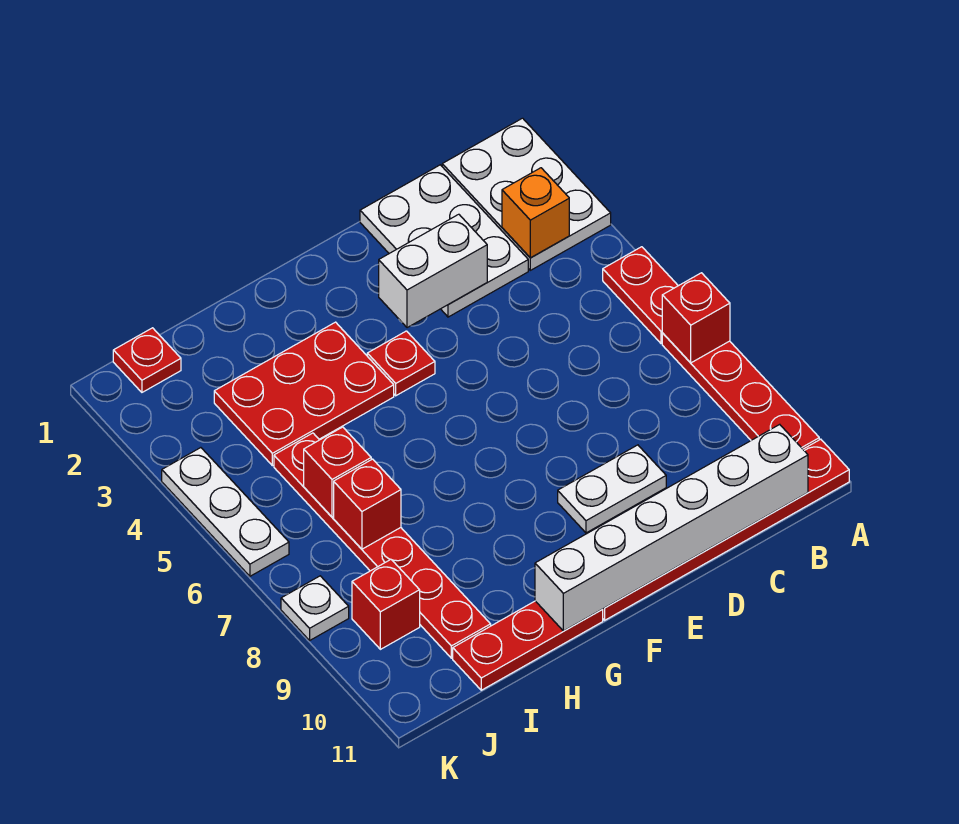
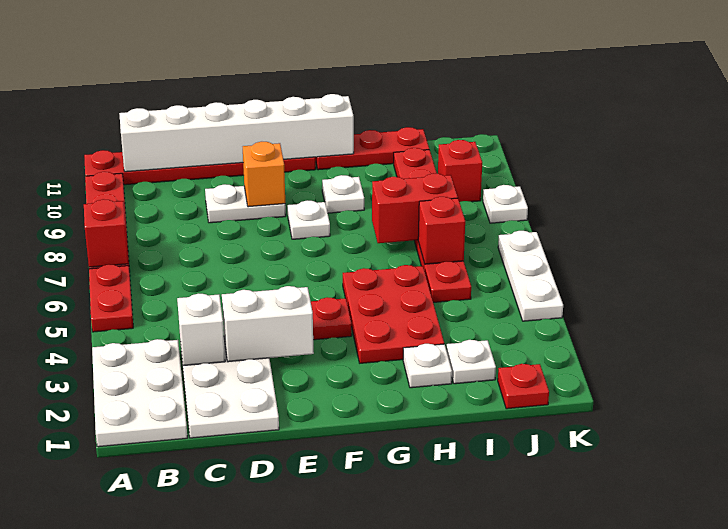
orange brick B3 level 2 -> orange brick E9 level 2
none -> white brick C3 level 2
none -> white plate F8 level 1
red plate G3:I4 level 1 -> red plate G3:H5 level 1
none -> white plate G9 level 1
none -> white plate H2 level 1
none -> white plate I2 level 1
red brick I7 level 2 -> red brick H7:I7 level 2

